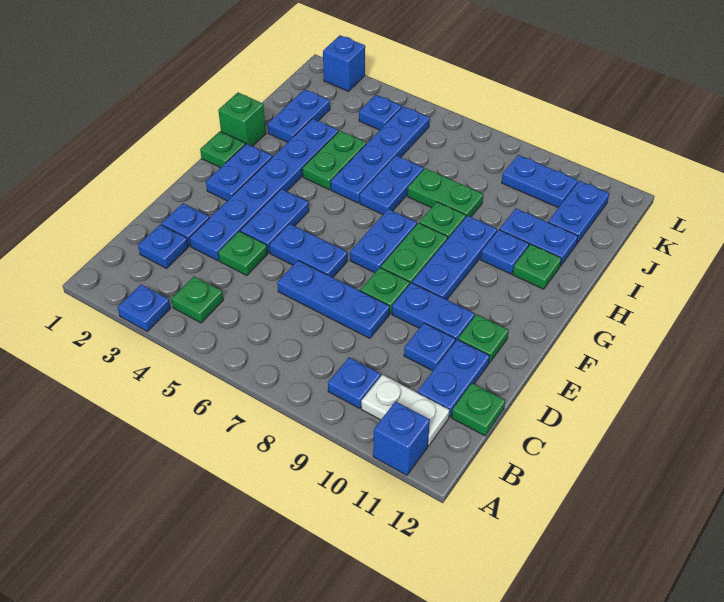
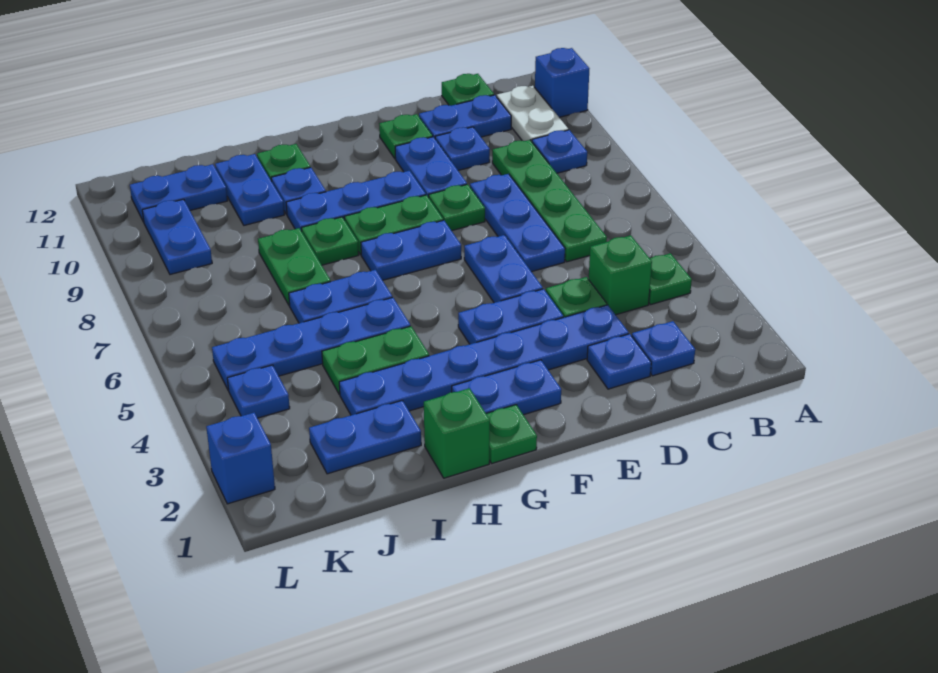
blue plate A3 level 1 -> none
none -> green brick C4 level 1
none -> green plate C6:C9 level 1

